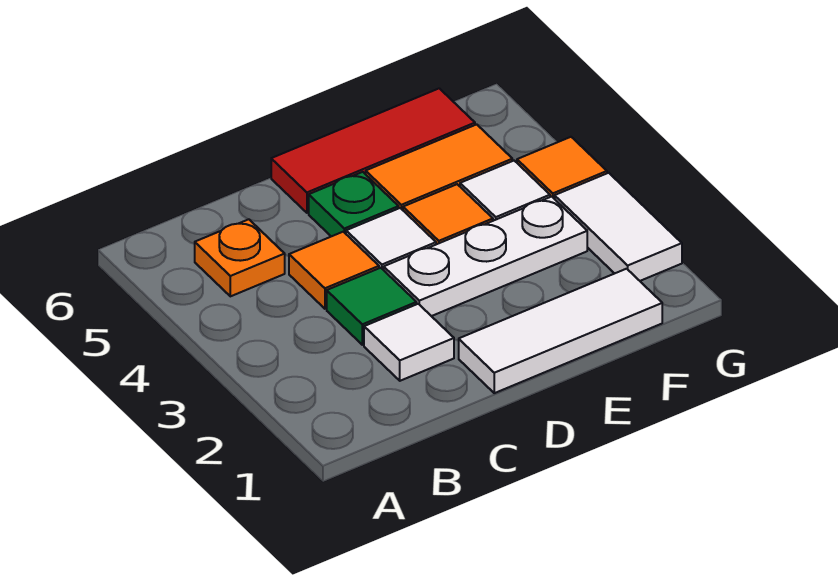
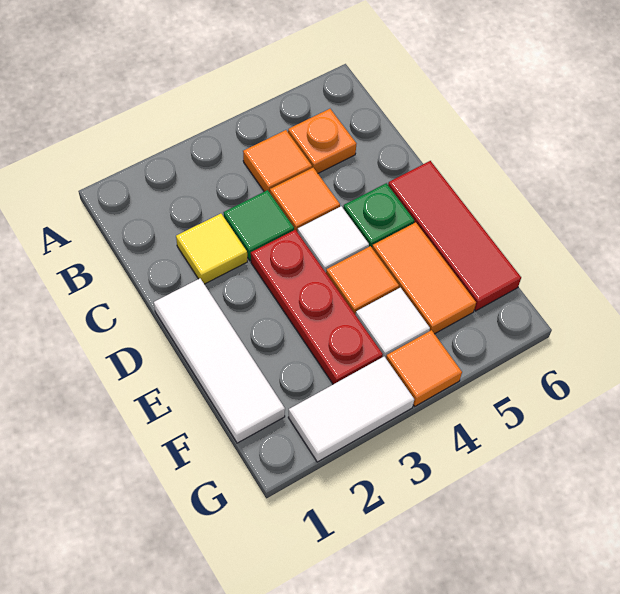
none -> orange tile B4 level 1
white tile C2 level 1 -> yellow tile C2 level 1
white plate D3:F3 level 1 -> red plate D3:F3 level 1

